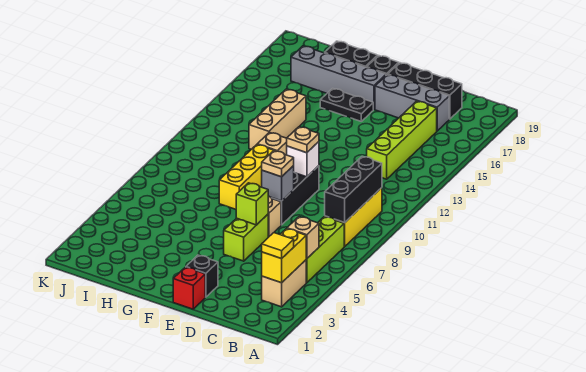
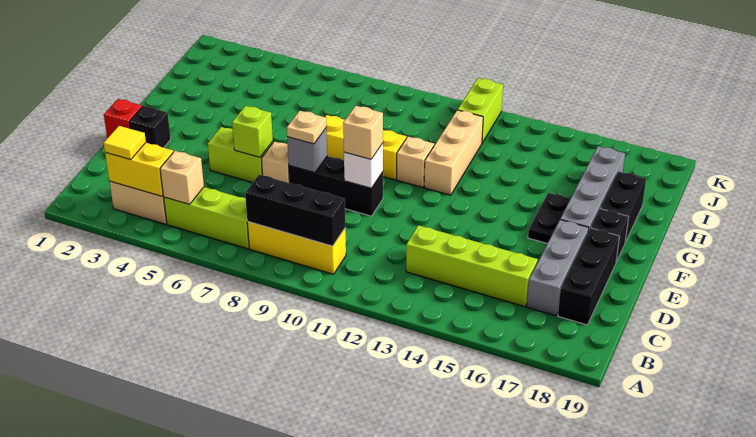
tan plate E10 level 3 -> tan brick E10 level 3
tan brick H12:H14 level 1 -> tan brick G12:I12 level 1
none -> lime brick J12:K12 level 1

